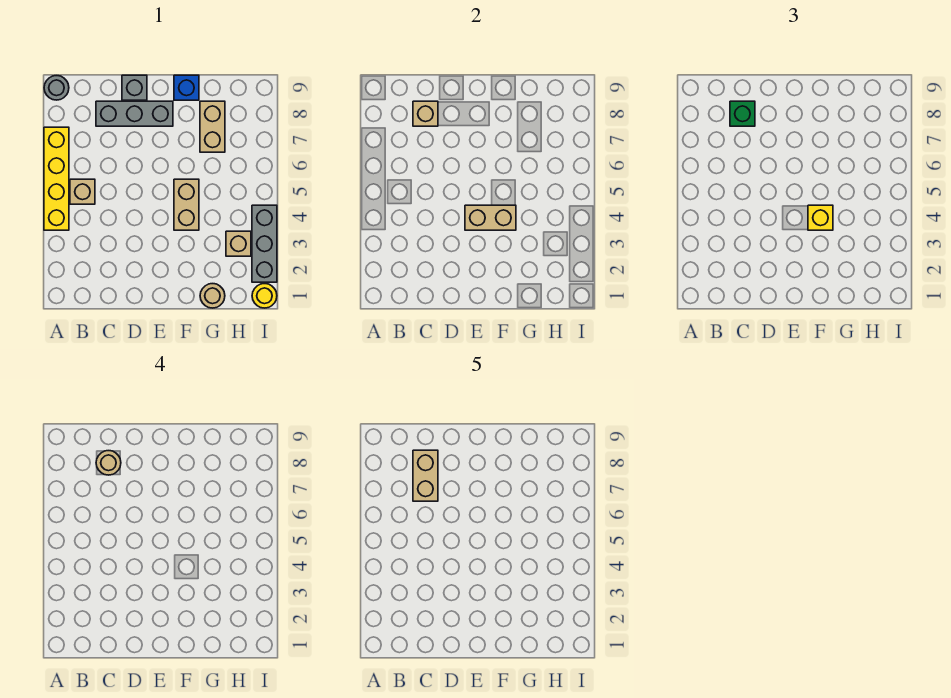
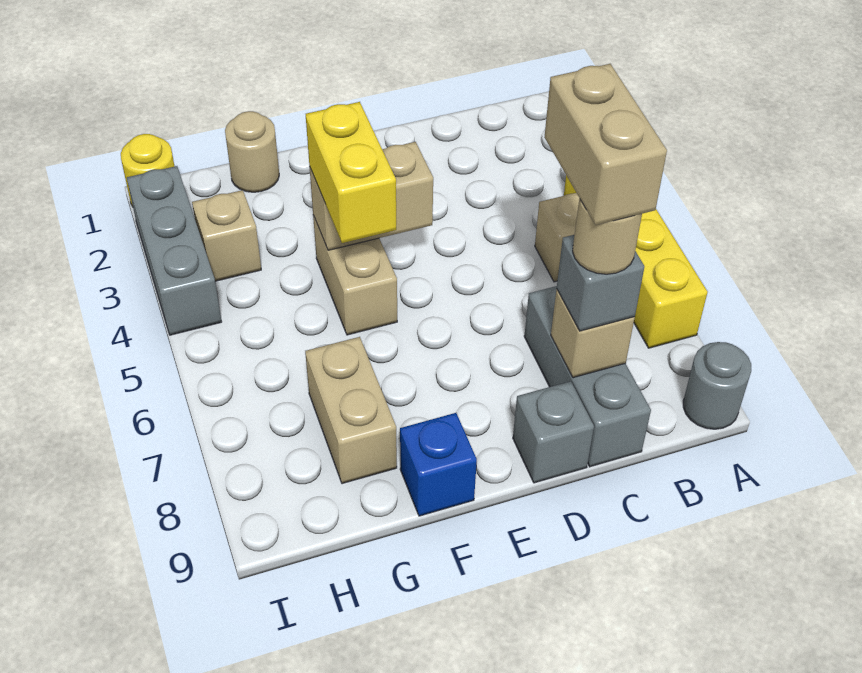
grey brick C8:E8 level 1 -> grey brick C7:C9 level 1
green brick C8 level 3 -> grey brick C8 level 3
yellow brick F4 level 3 -> yellow brick F4:F5 level 3

